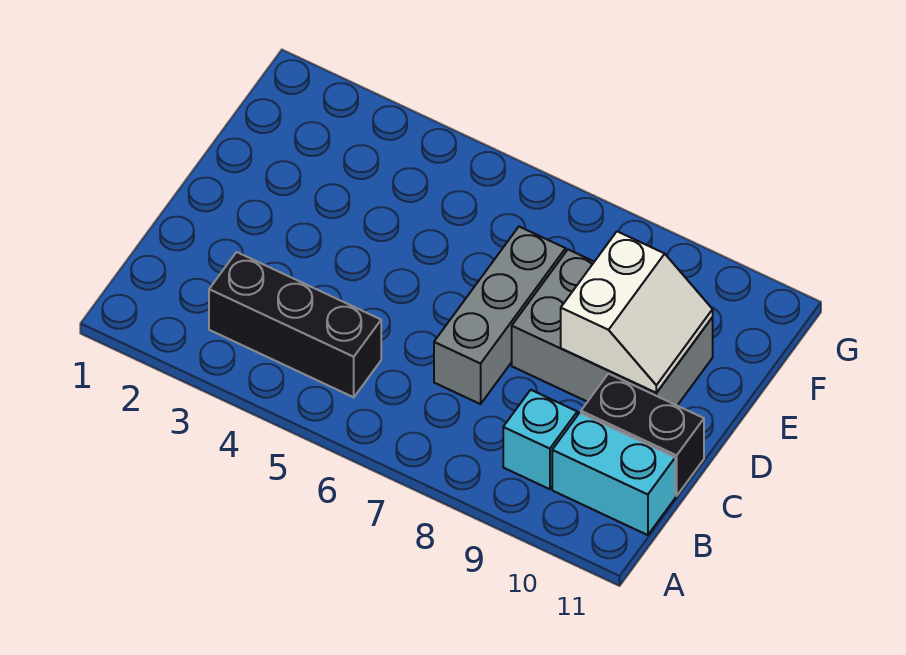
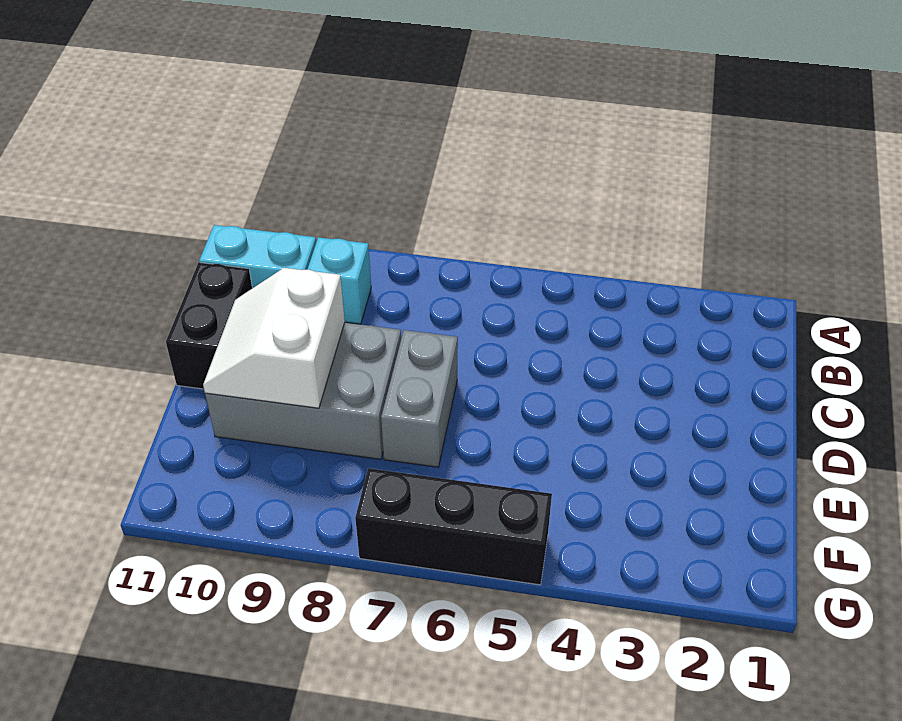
black brick B3:B5 level 1 -> black brick G5:G7 level 1
grey brick C7:E7 level 1 -> grey brick D7:E7 level 1
black brick C10:C11 level 1 -> black brick C11:D11 level 1

